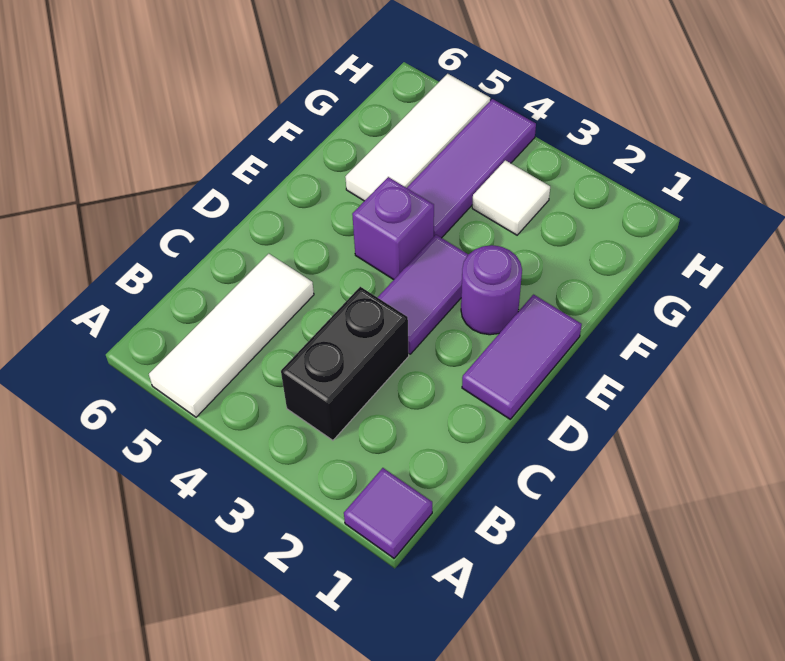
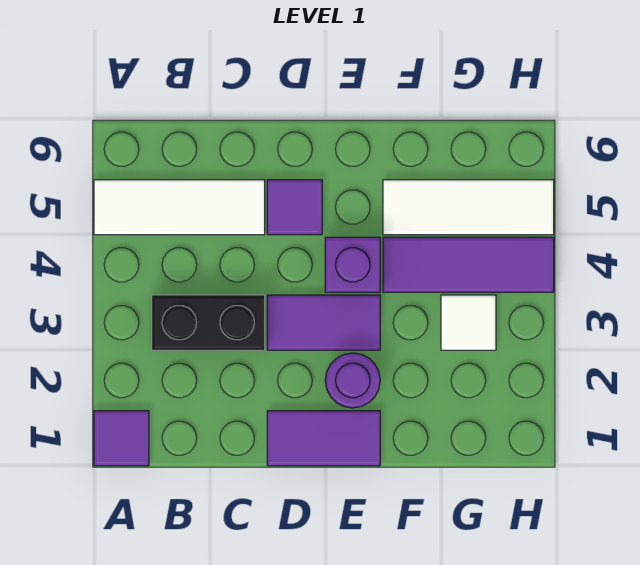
none -> purple tile D5 level 1

